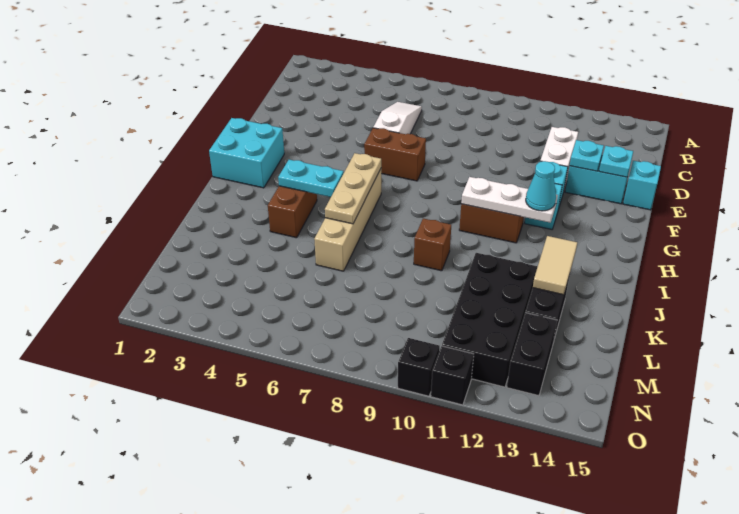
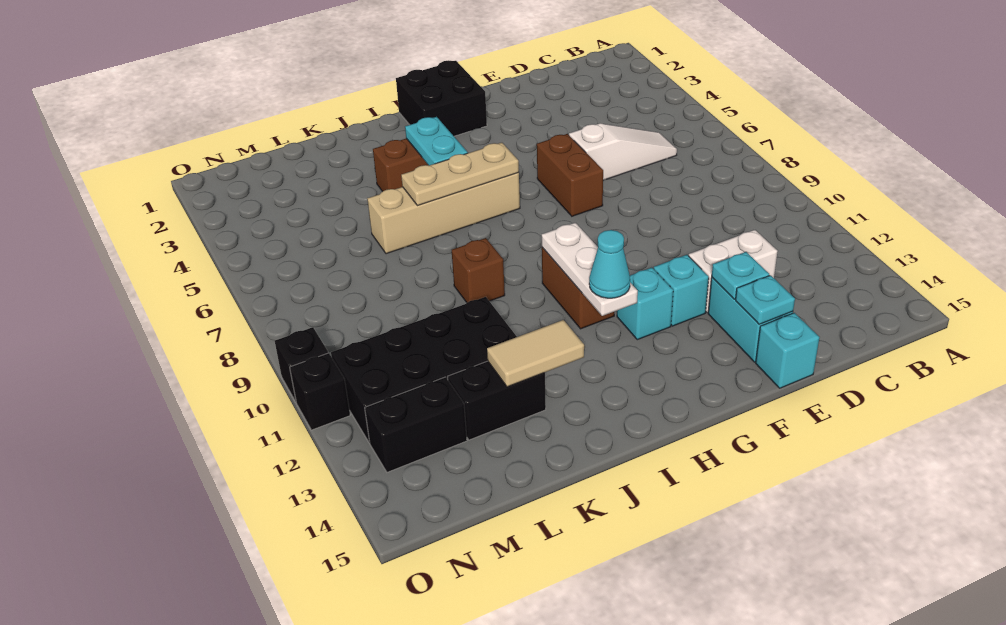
cyan brick G1:H2 level 1 -> black brick G1:H2 level 1

